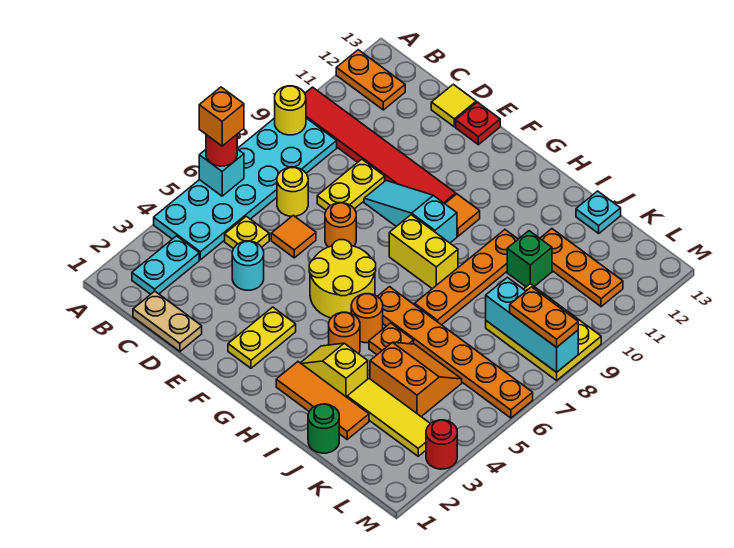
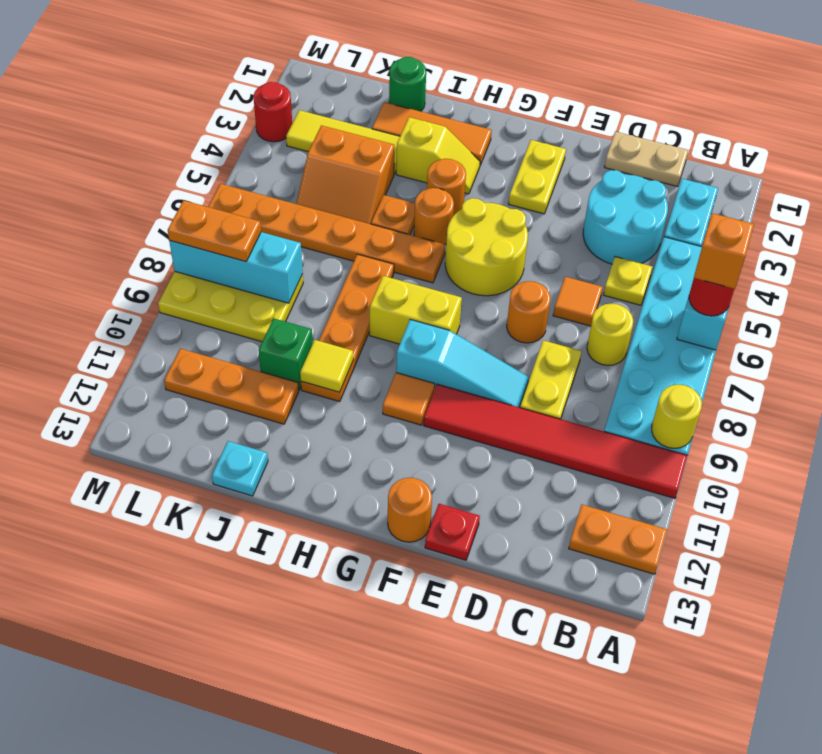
cyan round brick D4 level 1 -> cyan round brick C3:D4 level 1
yellow tile D13 level 1 -> yellow tile I10 level 2
none -> orange round brick F13 level 1

